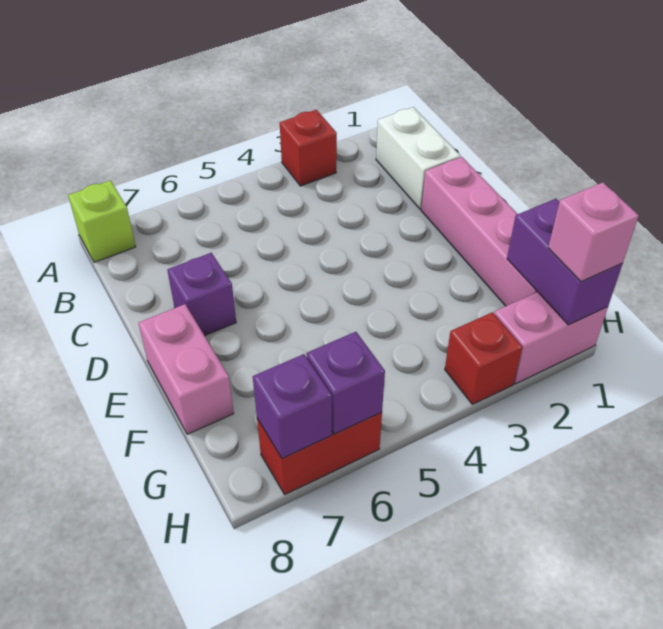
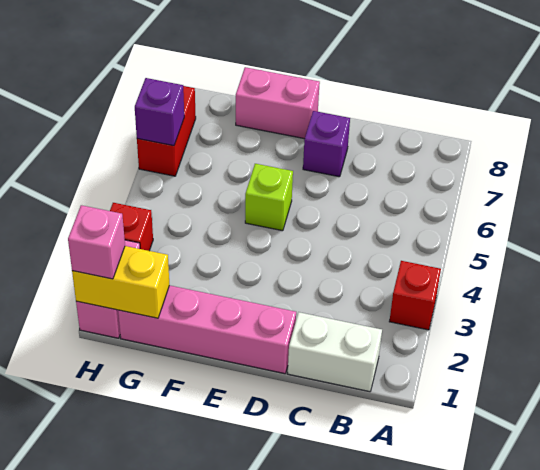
lime brick A8 level 1 -> lime brick E5 level 1
purple brick G1:H1 level 2 -> yellow brick G1:H1 level 2
purple brick H7 level 2 -> none

